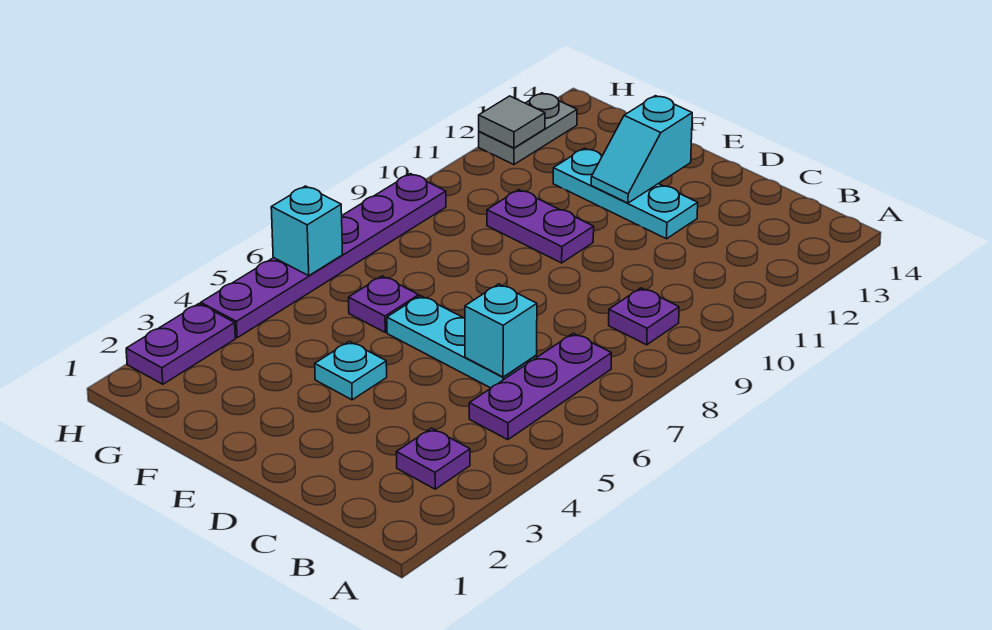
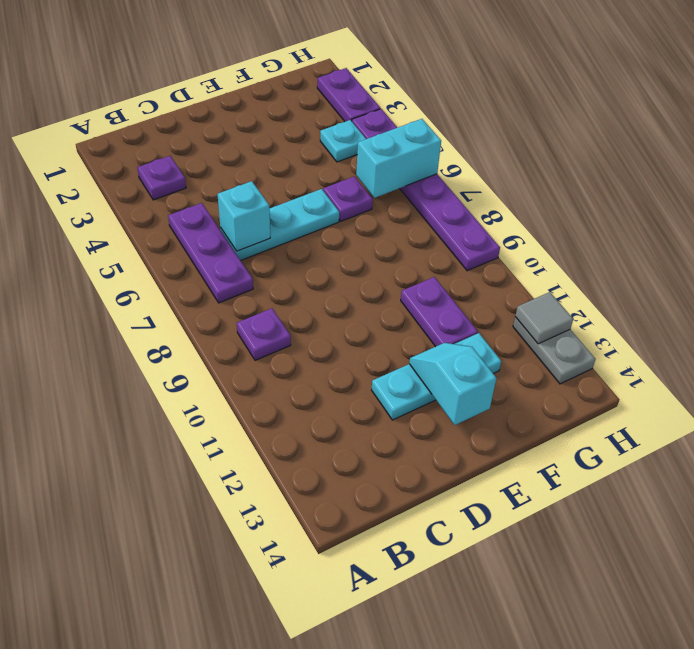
cyan plate E4 level 1 -> cyan plate G4 level 1
purple plate E10:F10 level 1 -> purple plate F10:F11 level 1
cyan brick H6 level 2 -> cyan brick G6:H6 level 2

